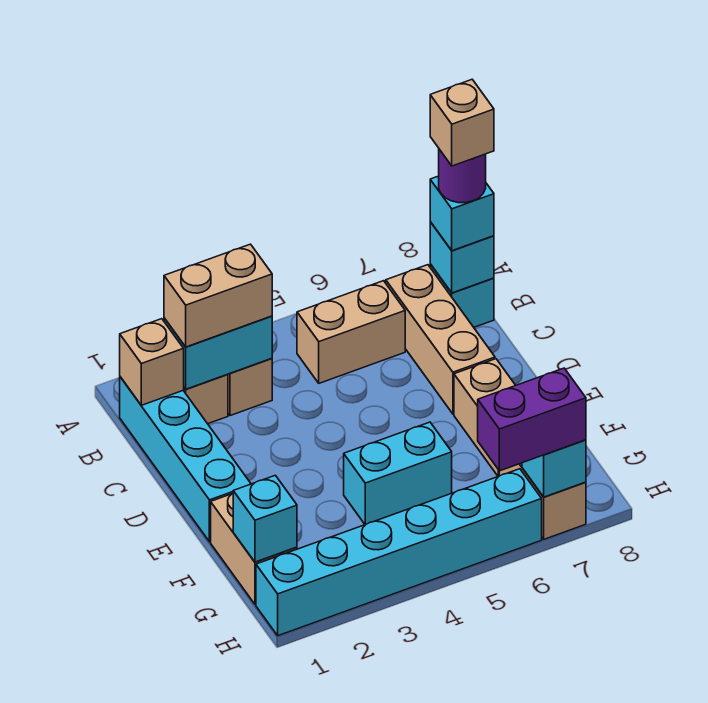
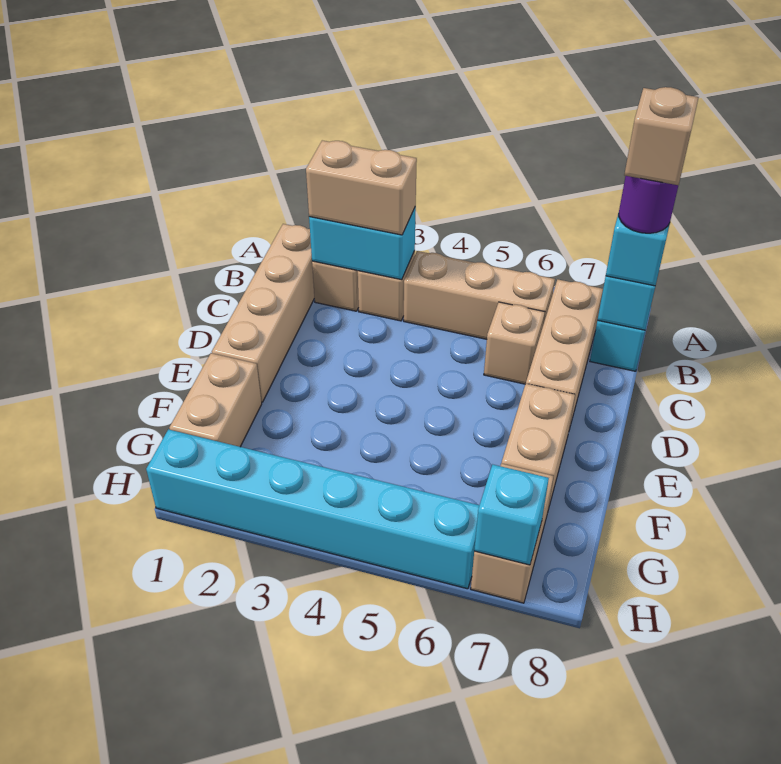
cyan brick B1:E1 level 1 -> tan brick B1:E1 level 1
tan brick B1 level 2 -> tan brick C6 level 1
tan brick B5:B6 level 1 -> tan brick B4:B6 level 1
cyan brick F4:F5 level 1 -> none
cyan brick G1 level 2 -> none
purple brick H6:H7 level 3 -> none

